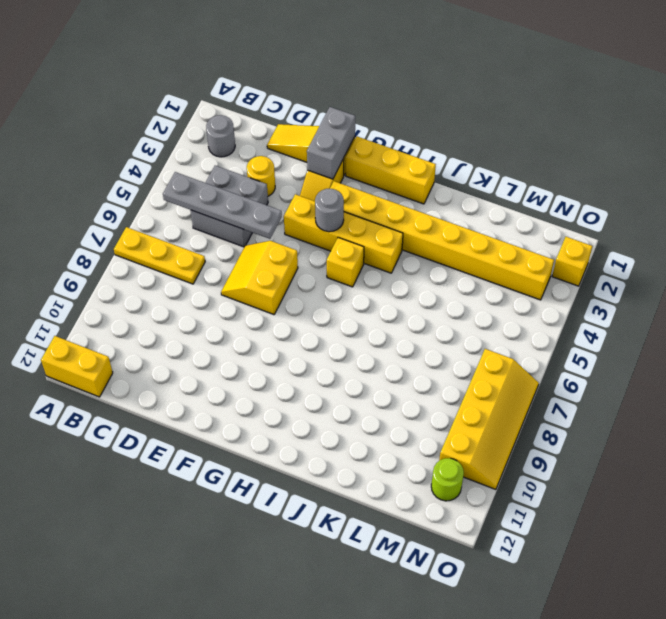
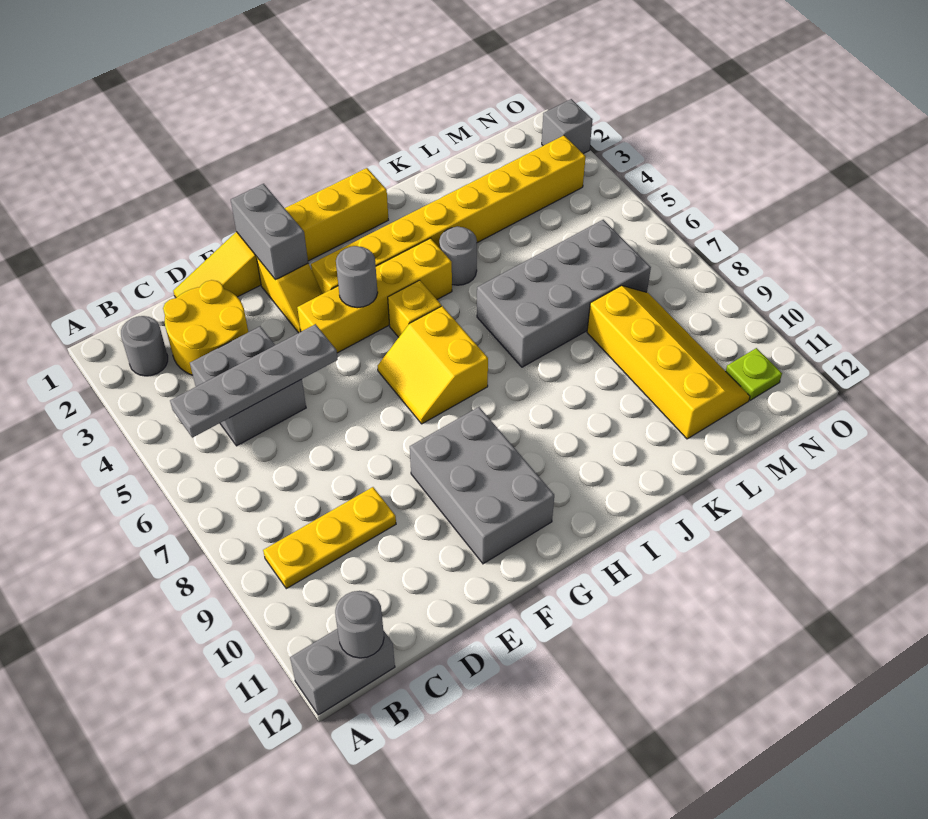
yellow plate A7:C7 level 1 -> yellow plate B9:D9 level 1
yellow brick A12:B12 level 1 -> grey brick A12:B12 level 1
none -> grey round brick B12 level 2
yellow round brick D3 level 1 -> yellow round brick C2:D3 level 1
yellow slope E6:F7 level 1 top F -> yellow slope G6:H7 level 1 top H
none -> grey brick F9:G11 level 1
none -> grey round brick J4 level 1
none -> grey brick J6:M7 level 1
yellow slope N7:O10 level 1 top N -> yellow slope L8:M11 level 1 top L
lime round brick N11 level 1 -> lime plate N11 level 1
yellow brick O2 level 1 -> grey brick O2 level 1

